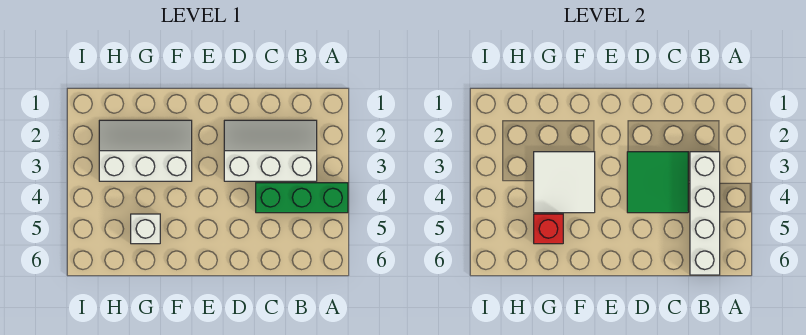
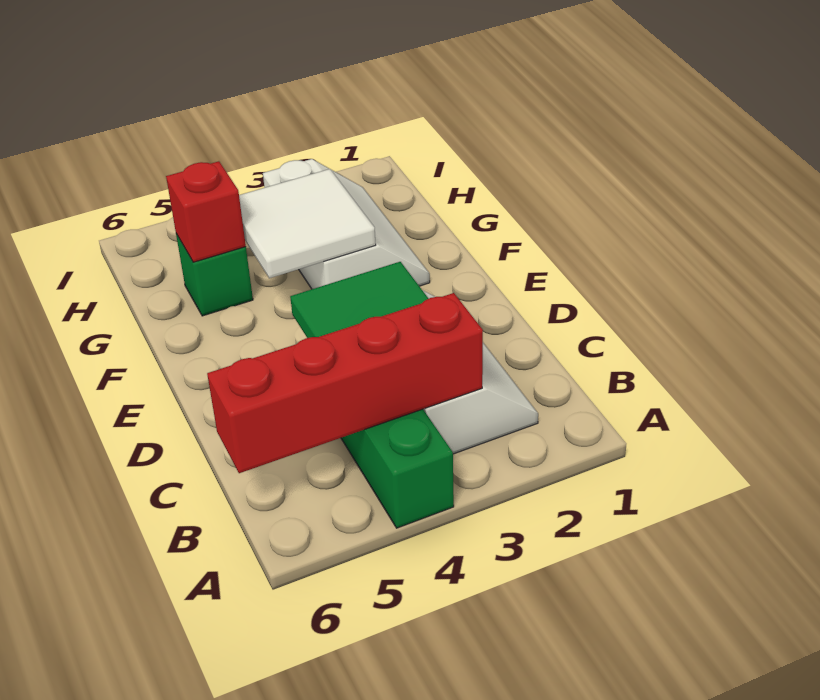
white brick B3:B6 level 2 -> red brick B3:B6 level 2
white brick G5 level 1 -> green brick G5 level 1

